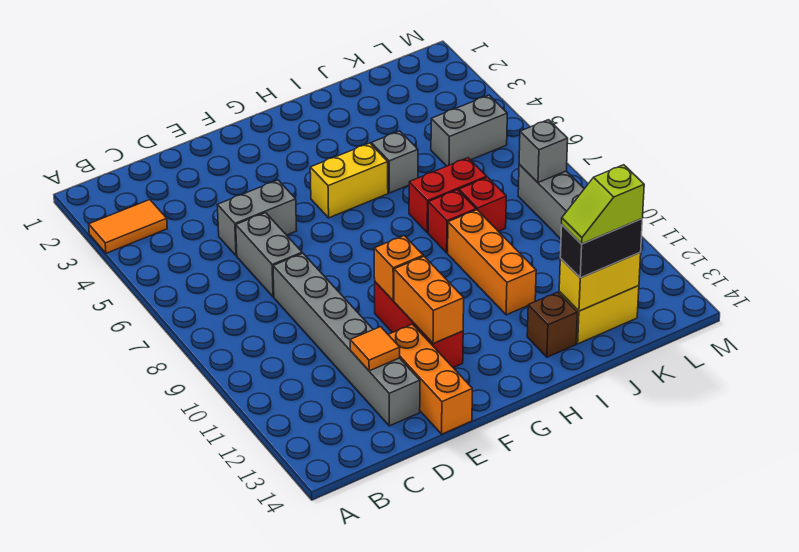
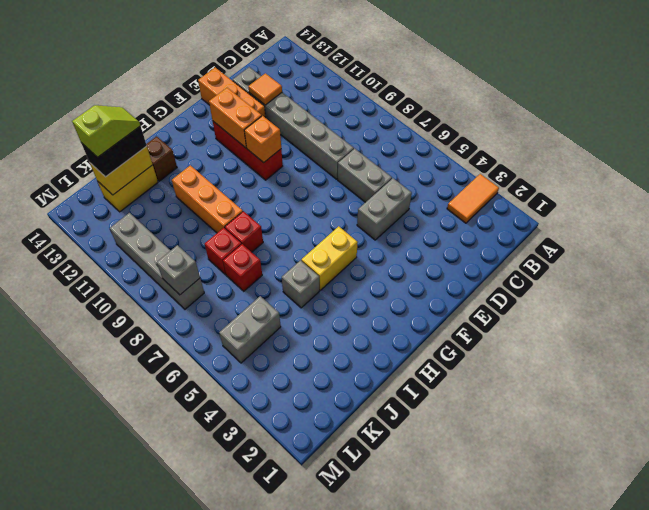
red brick I7:J7 level 1 -> red brick J7 level 1

